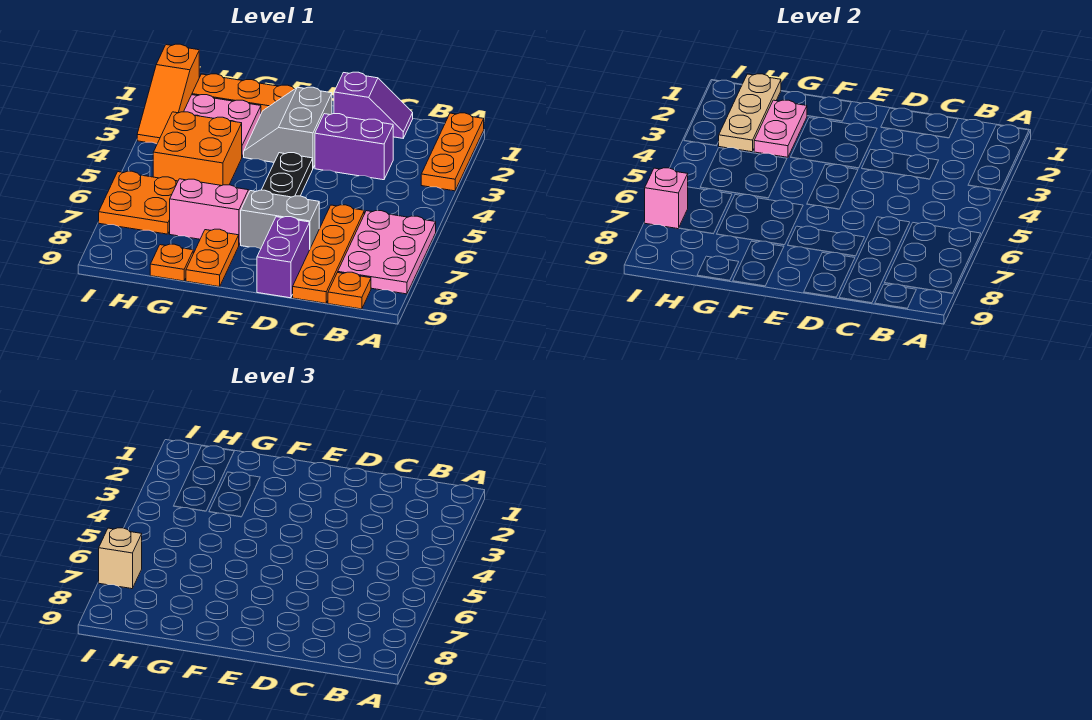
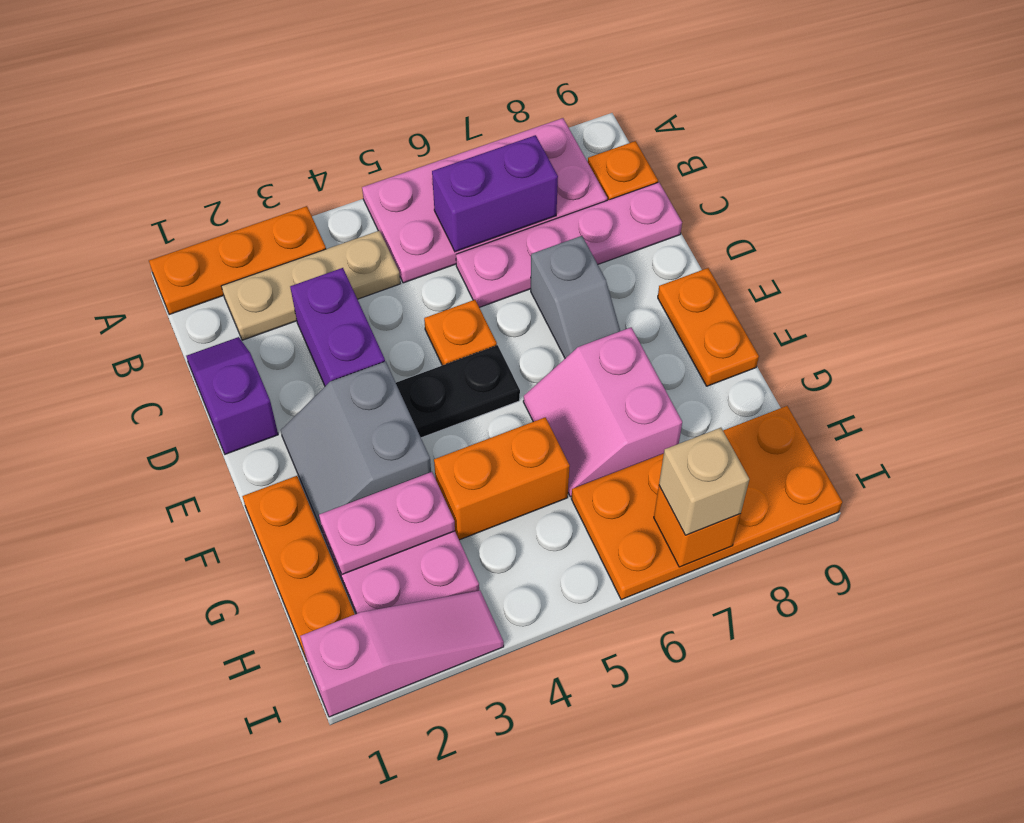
pink plate A6:B8 level 1 -> pink plate A5:B8 level 1
orange plate C6:C9 level 1 -> pink plate C6:C9 level 1
grey brick D7:E7 level 1 -> grey slope D7:E7 level 1 top D
purple brick D8:D9 level 1 -> purple brick B6:B7 level 2
grey slope E2:F3 level 1 top E -> grey slope E2:F3 level 1 top 3
orange plate F8:F9 level 1 -> orange plate E9:F9 level 1
orange brick G4:H5 level 1 -> orange brick G4:G5 level 1
orange plate G9 level 1 -> orange plate D5 level 1
tan plate H1:H3 level 2 -> tan plate B2:B4 level 1
orange plate H6:I7 level 1 -> orange plate H6:I9 level 1
orange slope I1:I3 level 1 top 1 -> pink slope I1:I3 level 1 top 1
pink brick I7 level 2 -> orange brick I7 level 2

